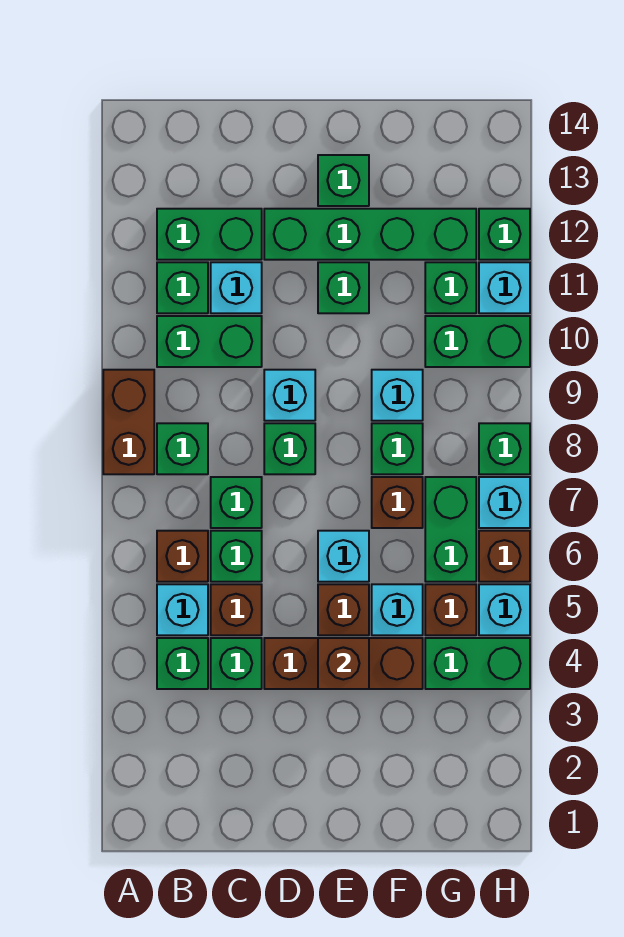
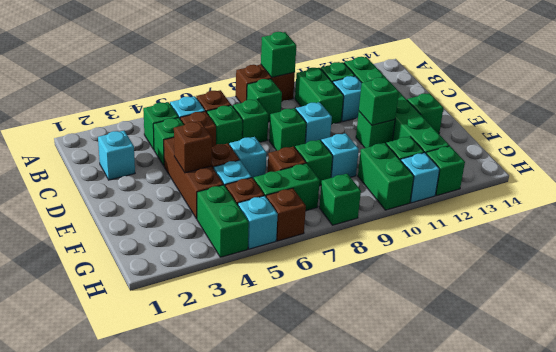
none -> green brick A9 level 2
none -> green brick E11 level 2
cyan brick H7 level 1 -> cyan brick C2 level 1

